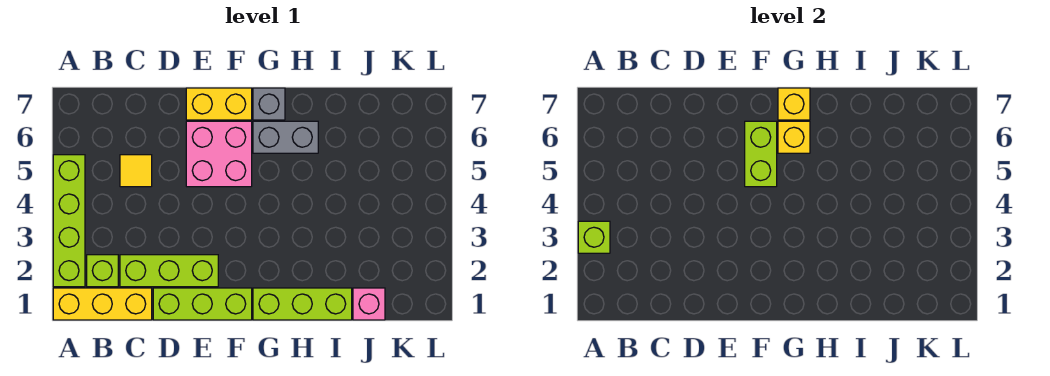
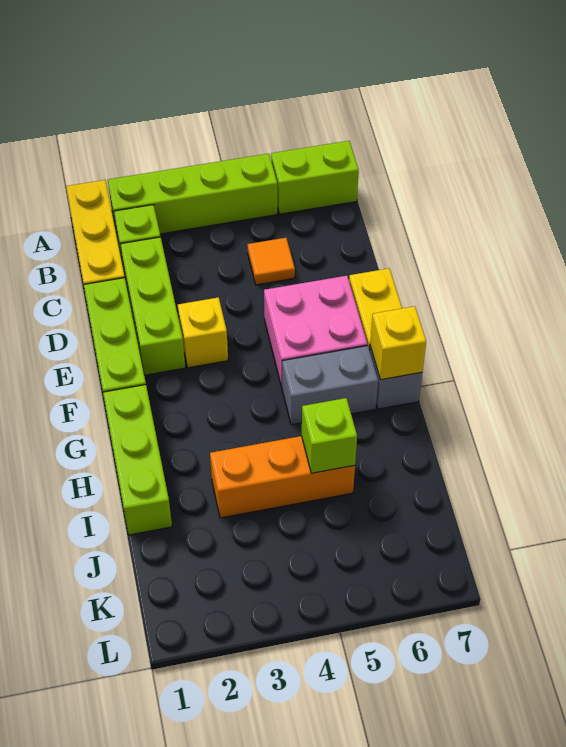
lime brick A3 level 2 -> lime brick I5 level 2
yellow tile C5 level 1 -> orange tile C5 level 1
lime brick F5:F6 level 2 -> lime brick A6:A7 level 1
grey brick G6:H6 level 1 -> grey brick G5:G6 level 1
yellow brick G6 level 2 -> yellow brick E3 level 1
none -> orange brick I3:I5 level 1
pink brick J1 level 1 -> none

